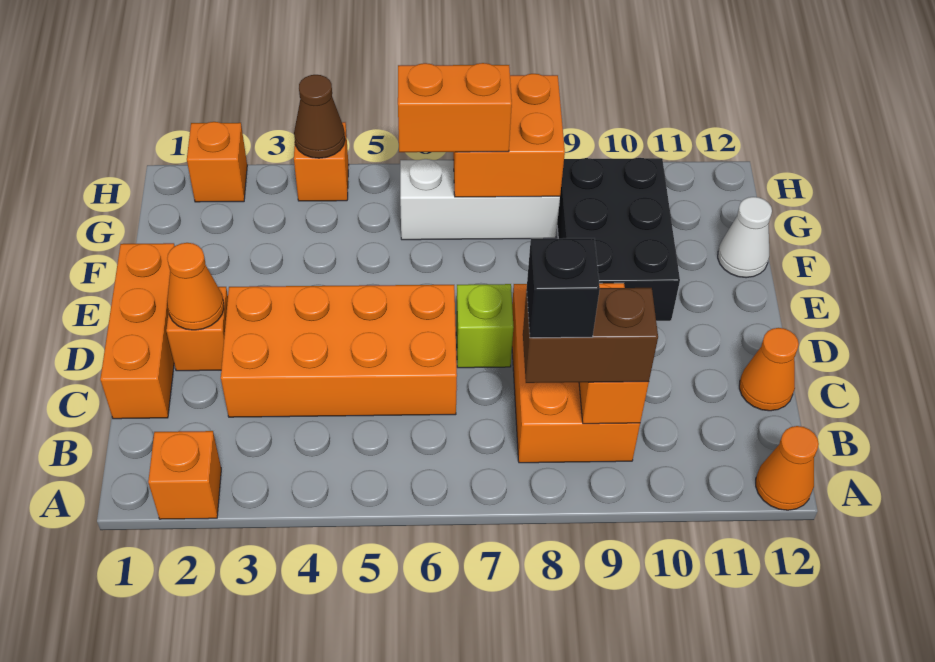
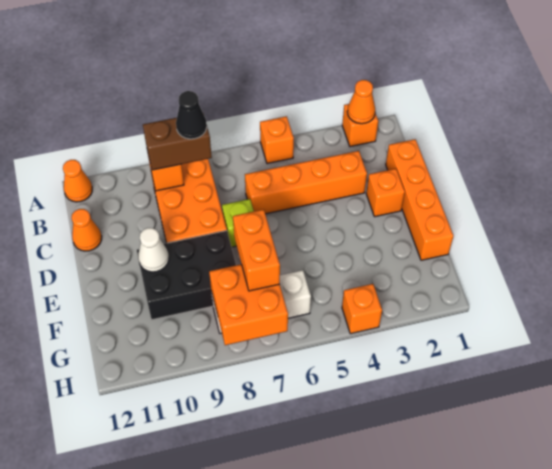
black brick B8 level 4 -> black cone B8 level 4
orange brick C1:E1 level 1 -> orange brick C1:F1 level 1
orange brick C3:D6 level 1 -> orange brick C3:C6 level 1
orange cone D2 level 2 -> orange cone A2 level 2
black brick E9:G10 level 1 -> black brick E8:F10 level 1
white cone F12 level 1 -> white cone E10 level 2
orange brick G6:G7 level 3 -> orange brick F7:G7 level 3
orange brick H2 level 1 -> orange brick A5 level 1
brown cone H4 level 2 -> none

